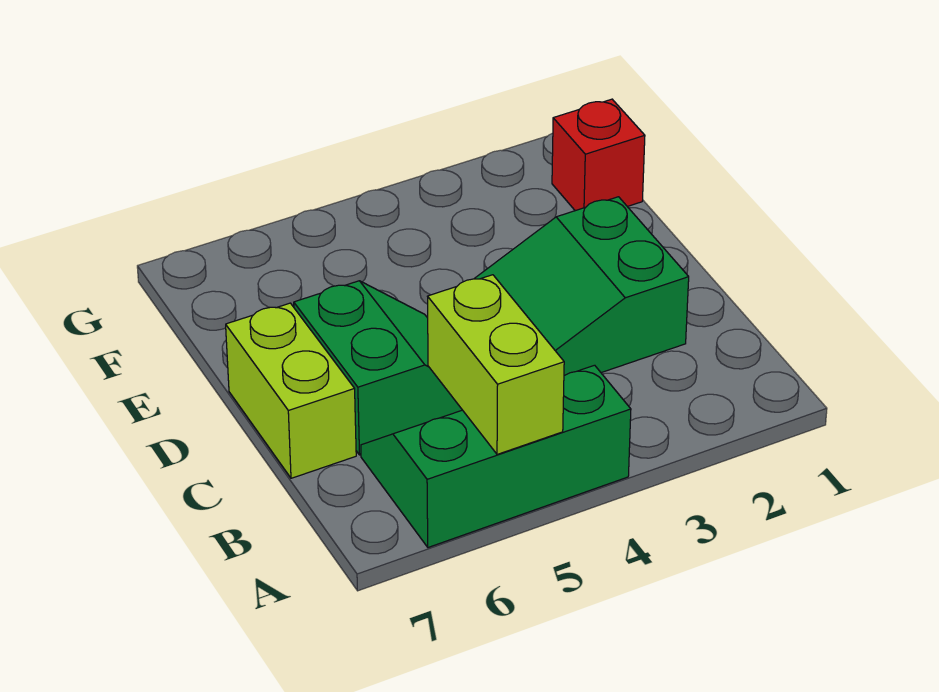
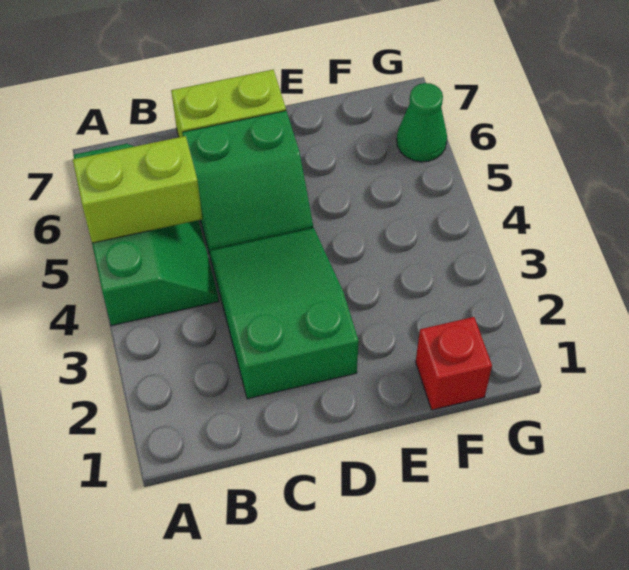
none -> green cone G6 level 1

